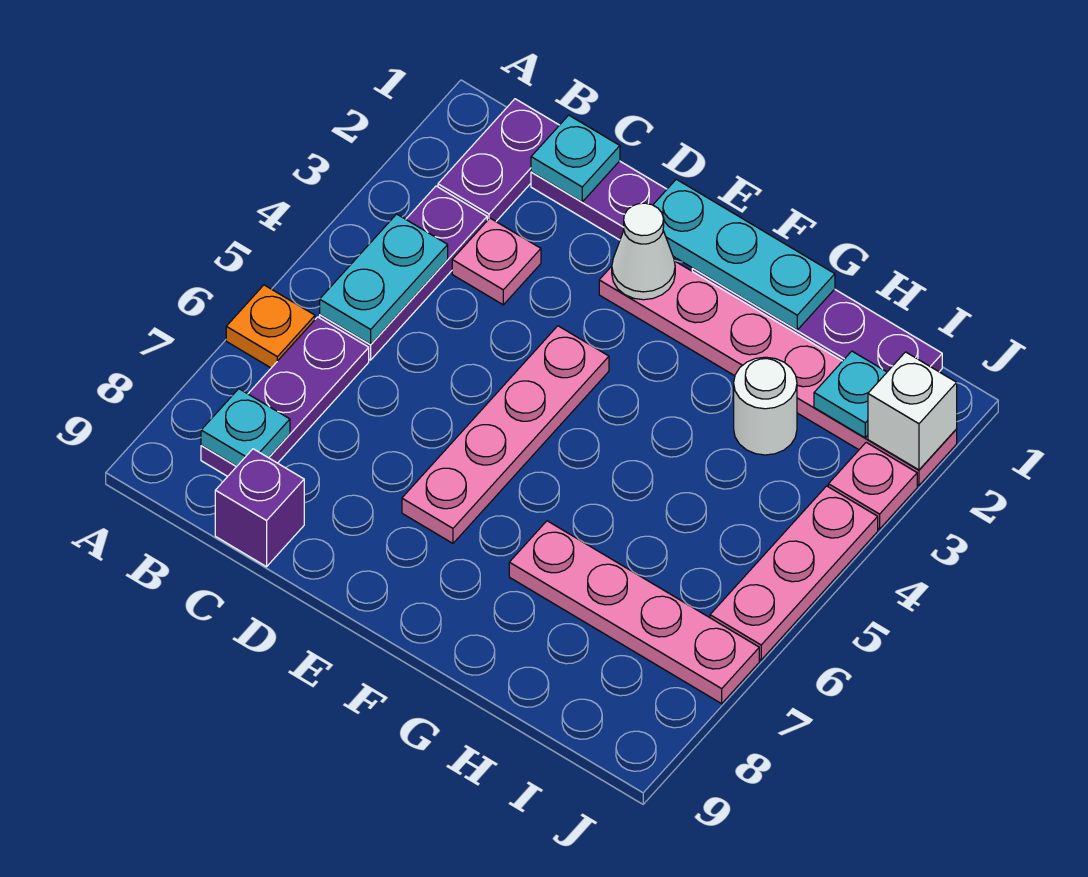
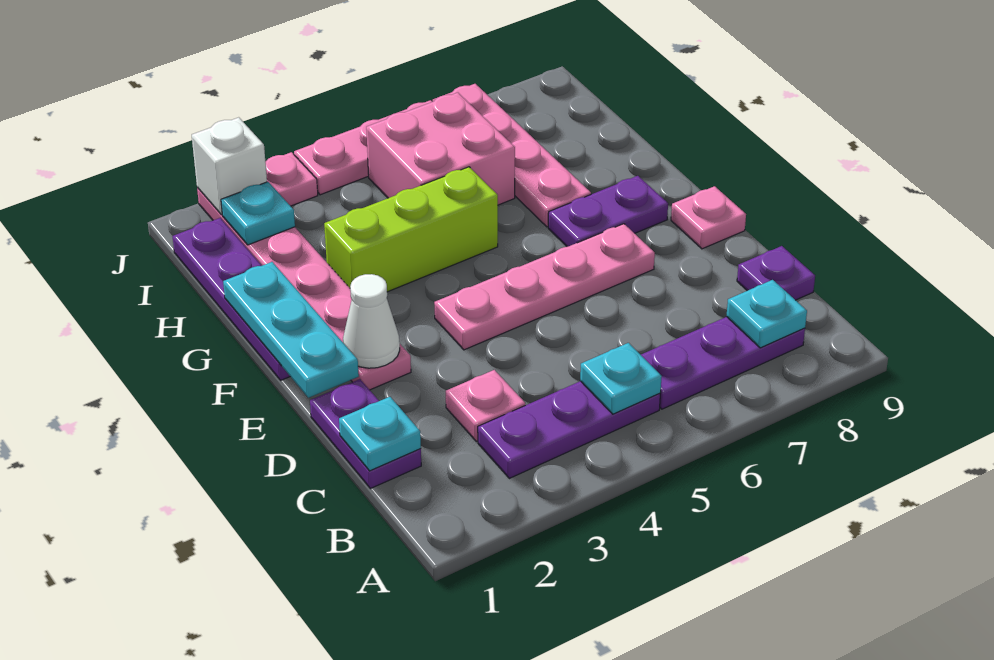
orange plate A6 level 1 -> none
purple plate B1:B2 level 1 -> purple plate F7:F8 level 1
cyan plate B4:B5 level 2 -> cyan plate B5 level 2
purple brick C9 level 1 -> purple plate C9 level 1
none -> pink plate E9 level 1
none -> lime brick G3:G5 level 1
white round brick H3 level 1 -> none
none -> pink brick H5:I6 level 1

